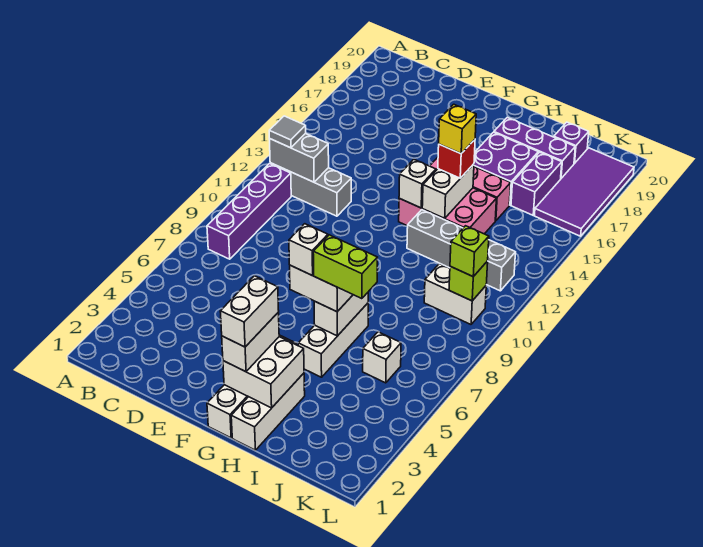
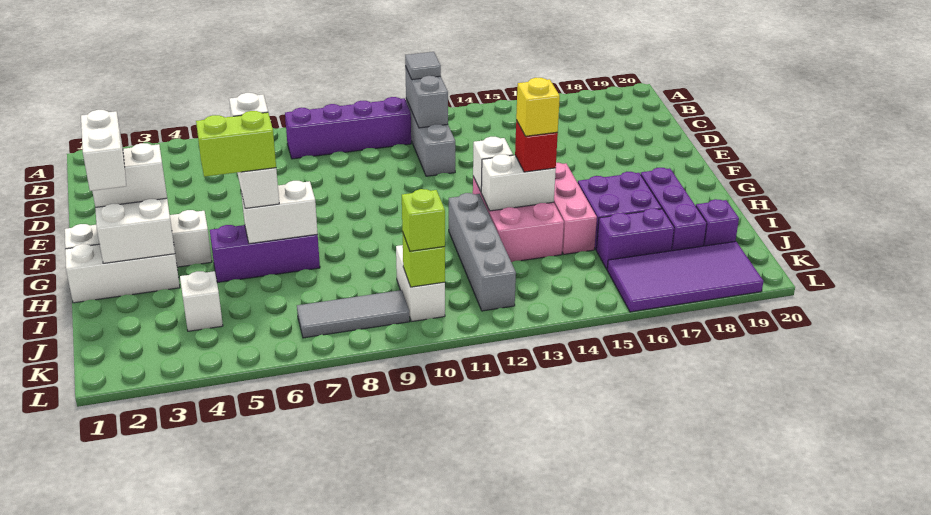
white brick G2:G3 level 4 -> white brick G2:H2 level 4
white brick H5:H7 level 1 -> purple brick H5:H7 level 1
lime brick H6:I6 level 4 -> lime brick H5:H6 level 4
white brick J6 level 1 -> white brick J4 level 1
none -> grey tile K7:K9 level 1

